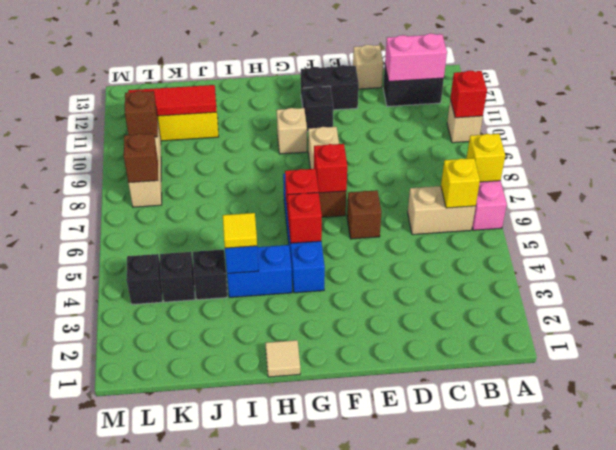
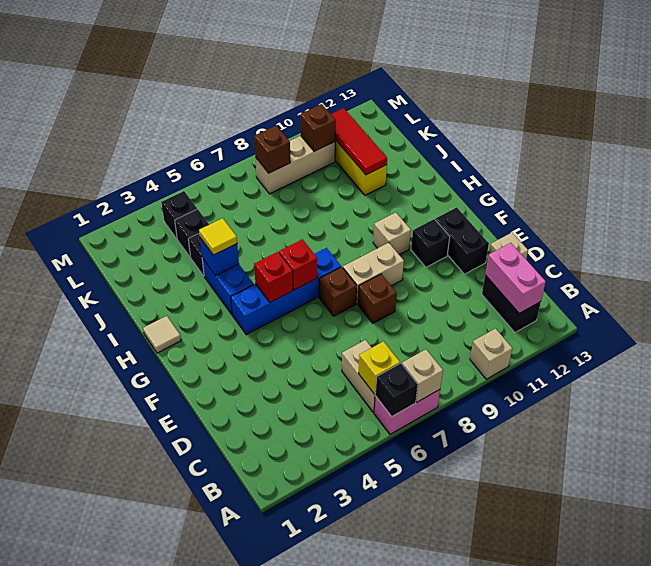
none -> black brick A6 level 2
yellow brick A7 level 2 -> tan brick A7 level 2
red brick A10 level 2 -> none
brown brick E6 level 1 -> brown brick E8 level 1
red brick F7 level 2 -> none

